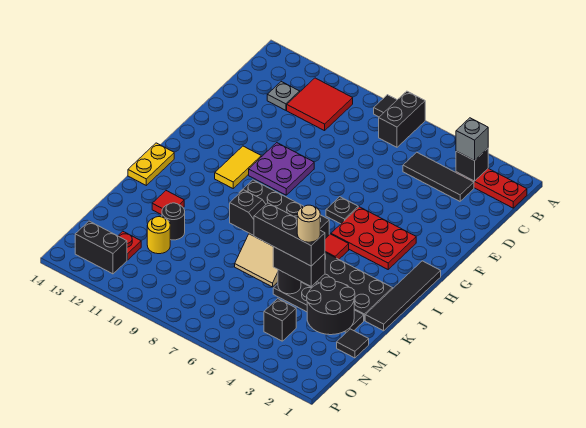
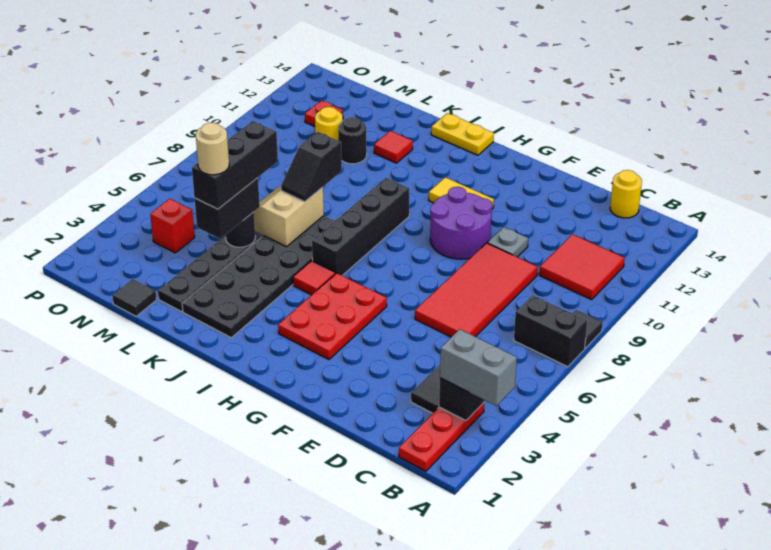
grey brick B3 level 3 -> grey brick A3:B3 level 3
grey plate C12 level 1 -> grey plate E10 level 1
none -> yellow round brick C14 level 1
none -> red tile D6:E9 level 1
purple plate F9:G10 level 1 -> purple round brick F9:G10 level 1
black plate G6 level 1 -> none
black tile H1:K1 level 1 -> none
black round brick L2:M3 level 2 -> none
black brick N4 level 1 -> red brick N4 level 1
black brick O12:O13 level 1 -> none

